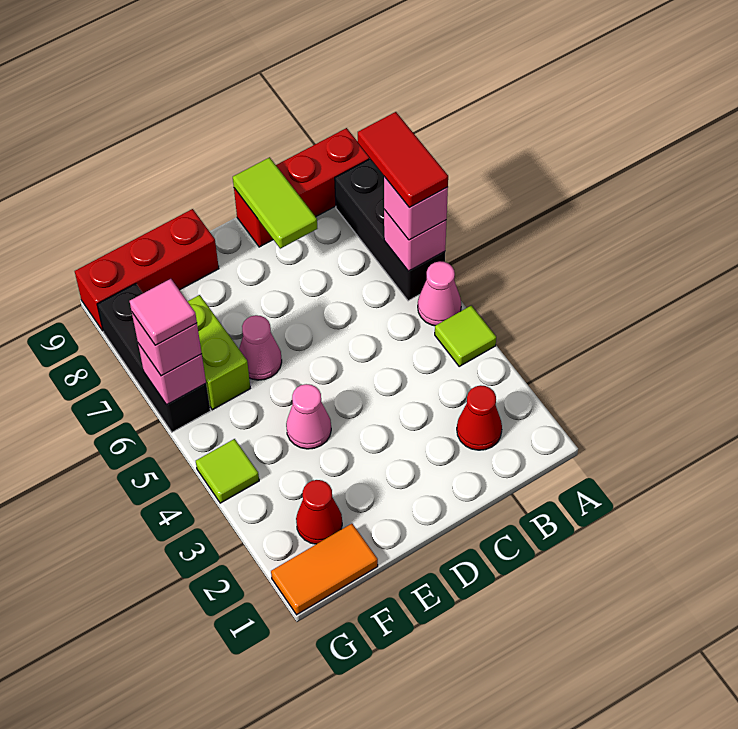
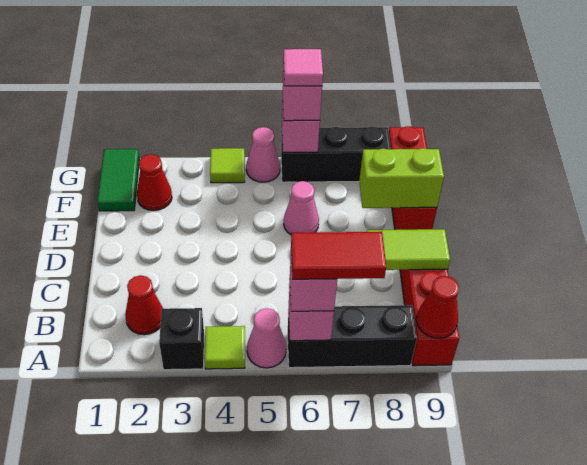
none -> black brick A3 level 1
none -> red cone A9 level 2
pink cone E4 level 1 -> pink cone G5 level 1
orange tile F1:G1 level 1 -> green tile F1:G1 level 1
lime brick F6:F7 level 1 -> lime brick E8:E9 level 2

